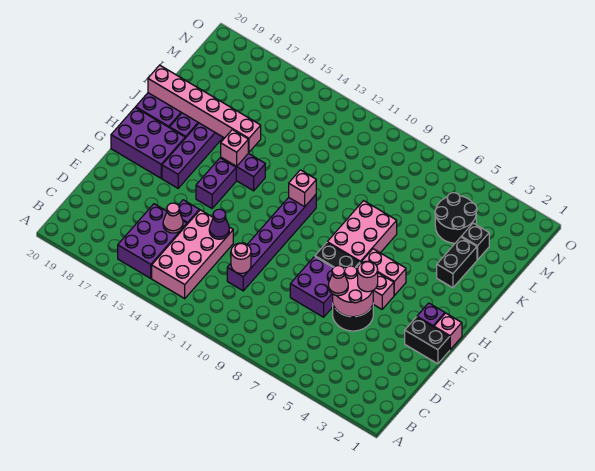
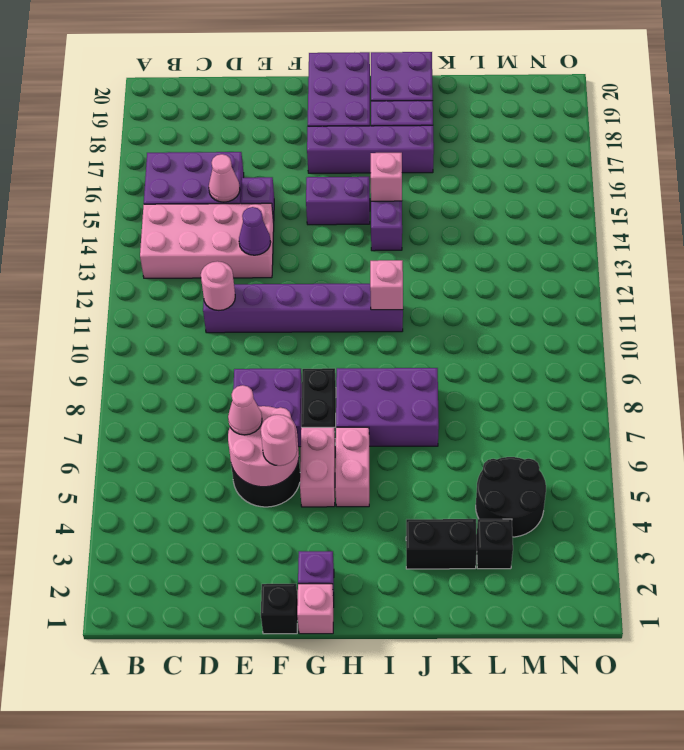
black brick F1:F2 level 1 -> black brick F1 level 1
pink brick H7:J8 level 1 -> purple brick H7:J8 level 1
pink brick J15:J20 level 2 -> none

